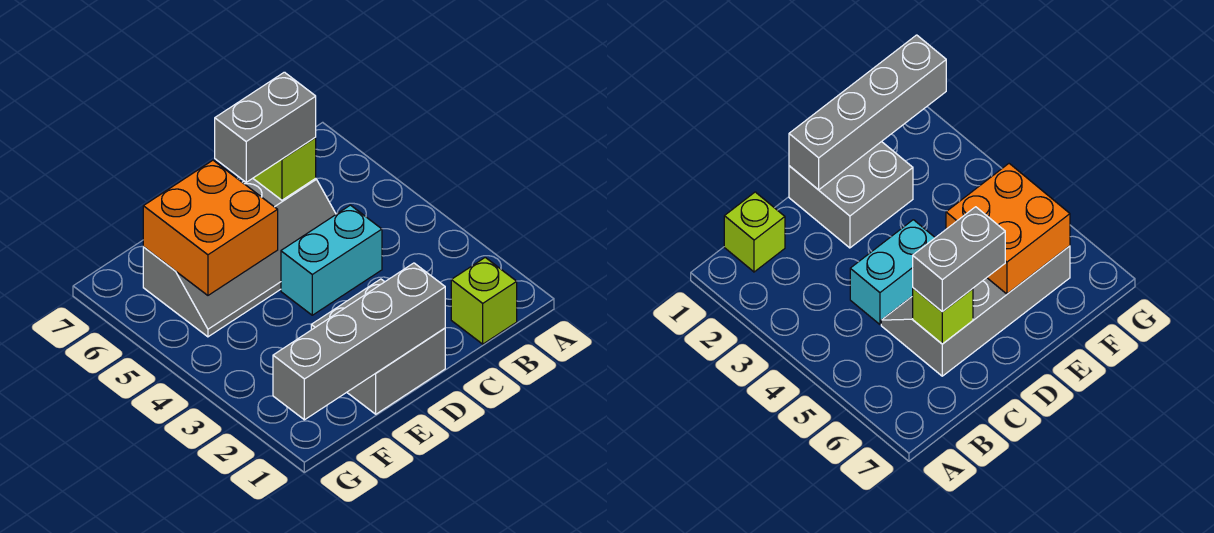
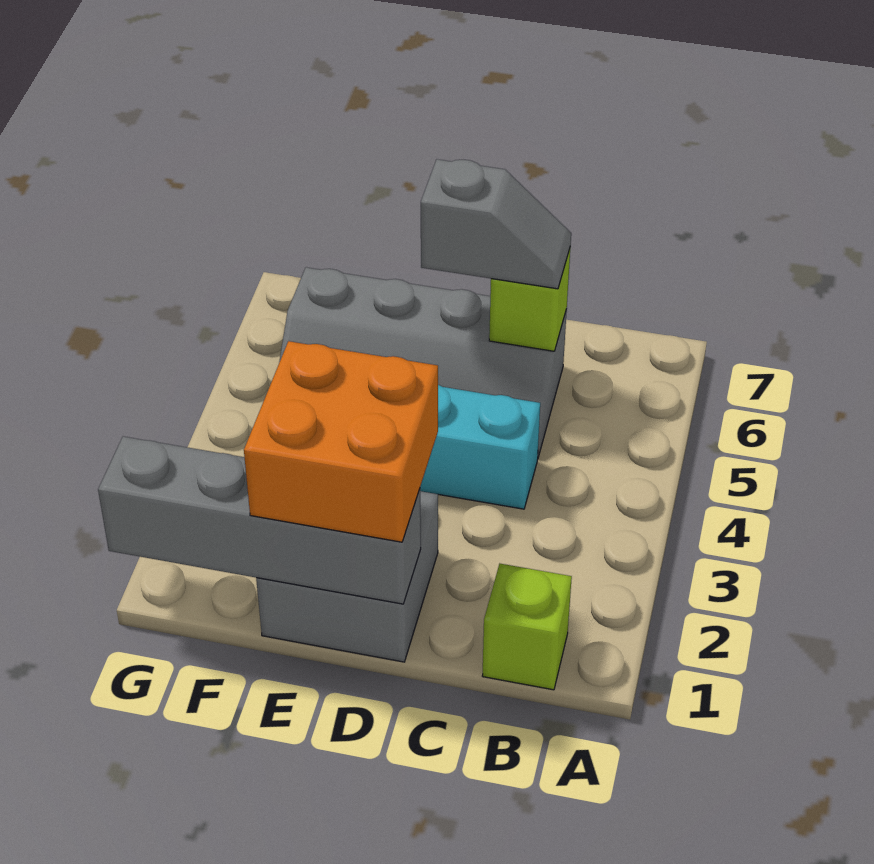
grey brick C6:D6 level 3 -> grey slope C6:D6 level 3 top D
orange brick E5:F6 level 2 -> orange brick D1:E2 level 3

